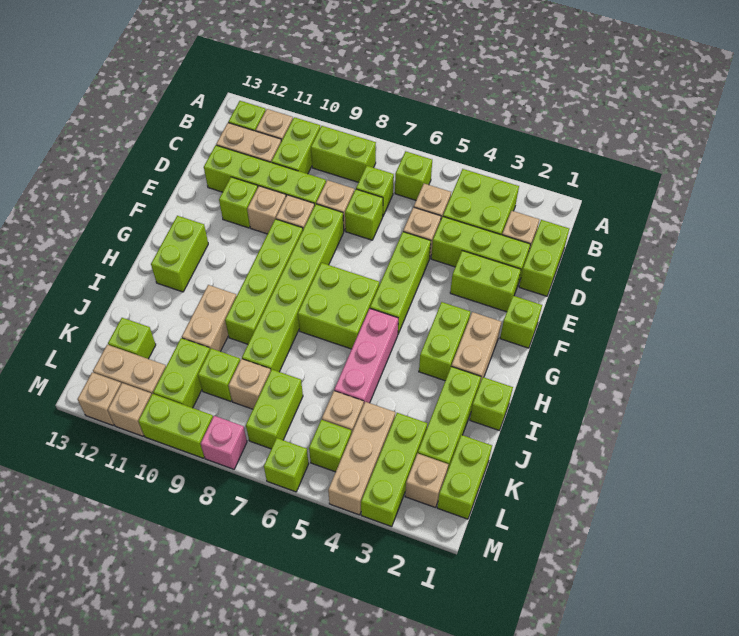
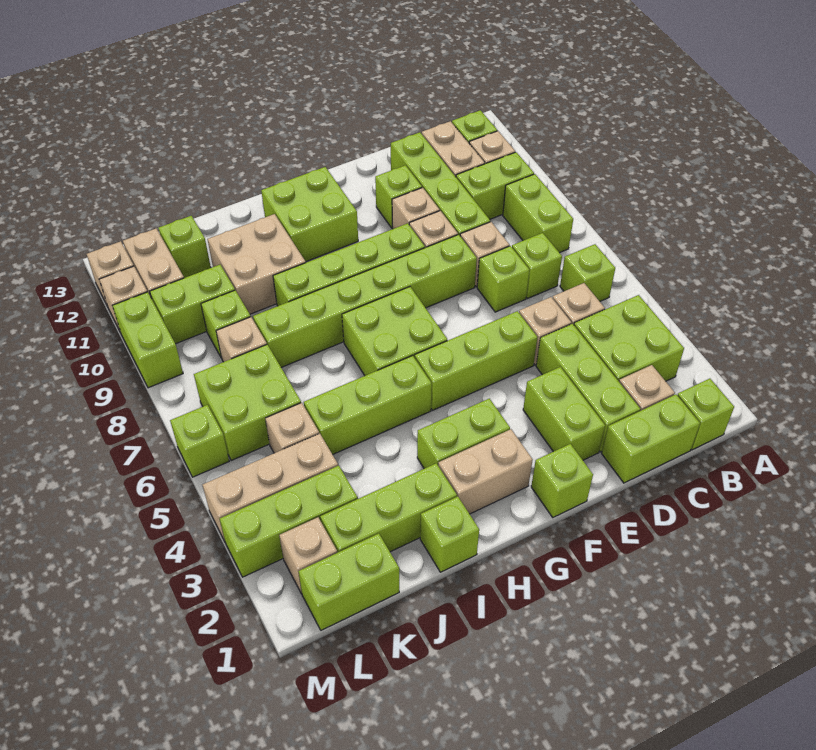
lime brick G12:H12 level 1 -> lime brick G11:H12 level 1
pink brick H5:J5 level 1 -> lime brick H5:J5 level 1
tan brick I10:J10 level 1 -> tan brick I10:J11 level 1
lime brick K7:L7 level 1 -> lime brick K6:L7 level 1
lime brick L5 level 1 -> lime brick B1 level 1
pink brick M8 level 1 -> none

